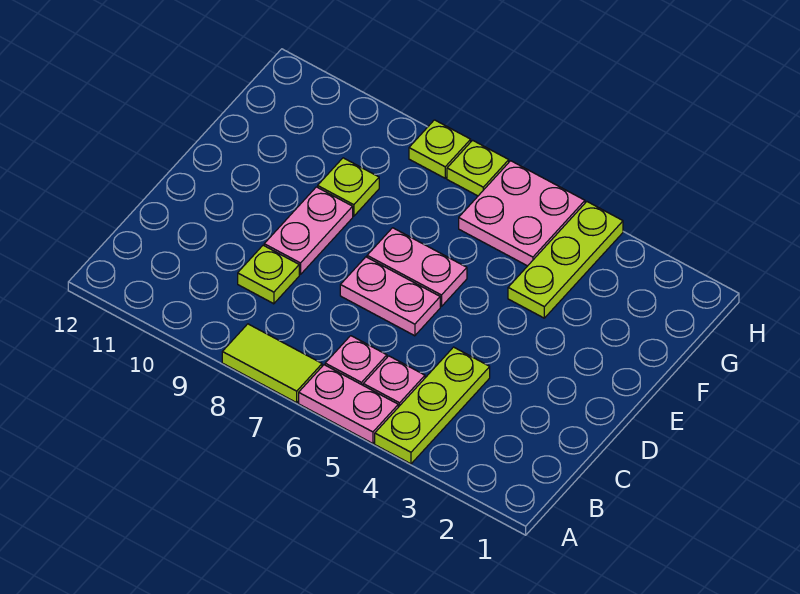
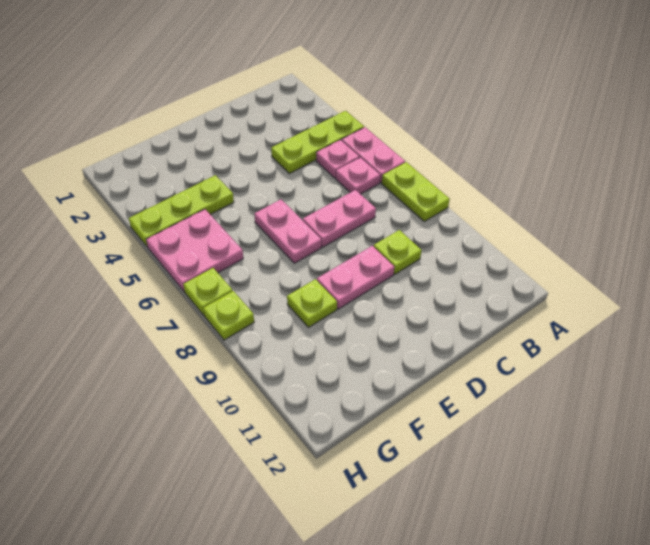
lime tile A7:A8 level 1 -> lime plate A7:A8 level 1
pink plate D6:D7 level 1 -> pink plate C7:D7 level 1

